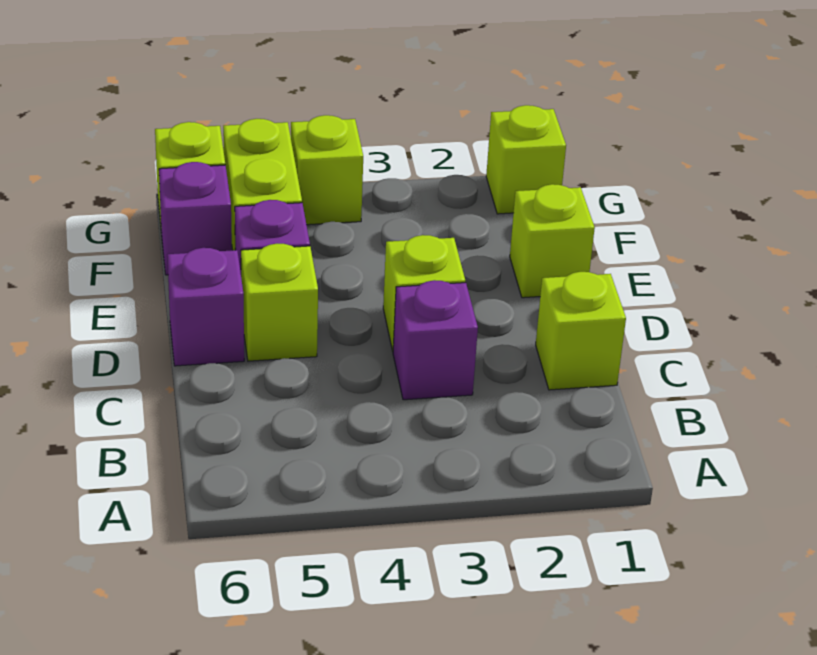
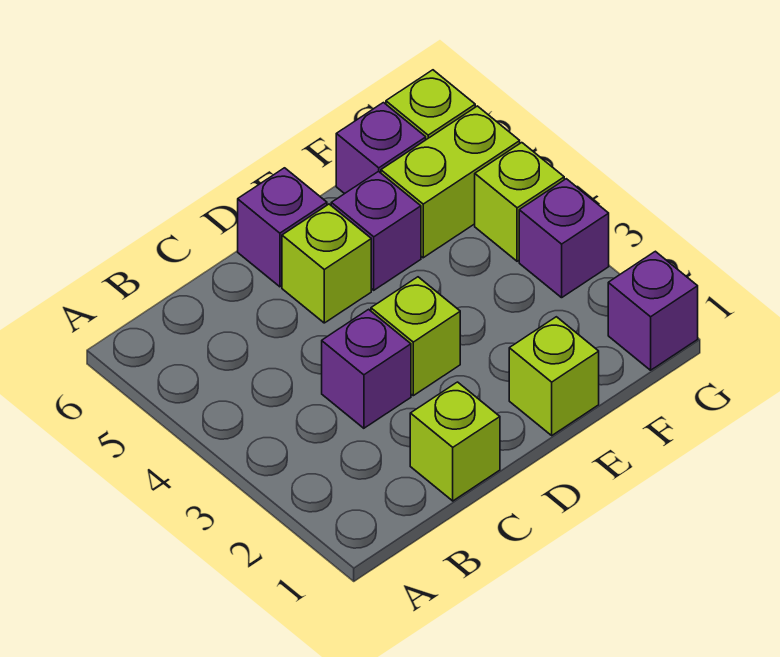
lime brick G1 level 1 -> purple brick G1 level 1
none -> purple brick G3 level 1

